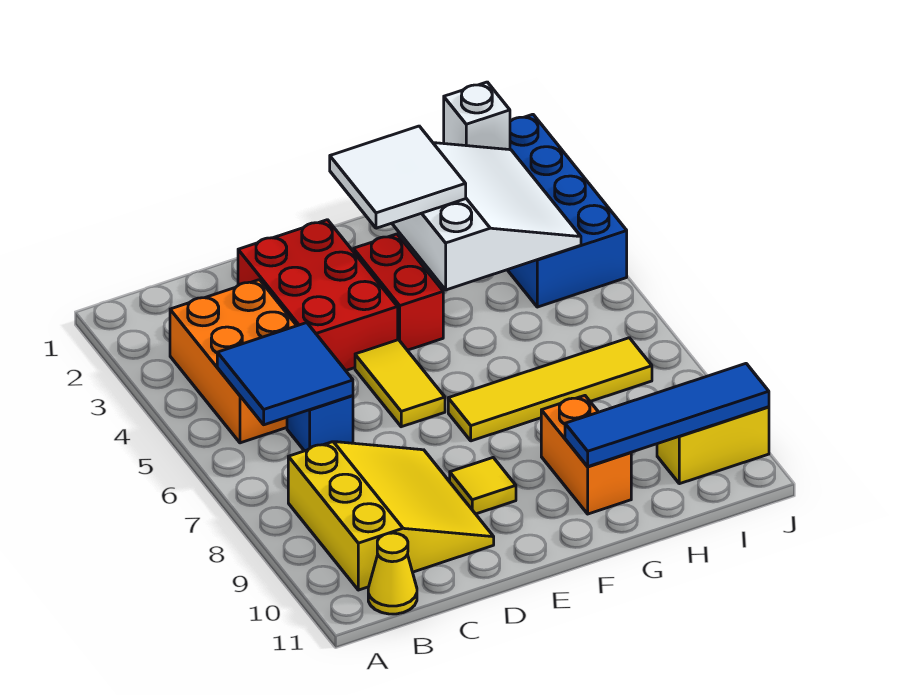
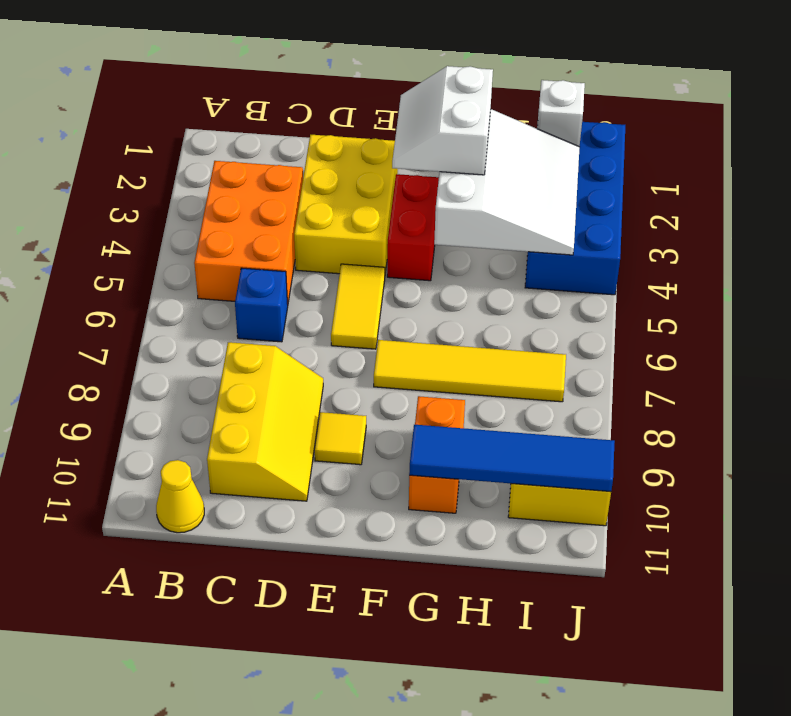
blue tile B5:C6 level 2 -> none
yellow slope B8:D10 level 1 top B -> yellow slope C8:D10 level 1 top C
red brick D2:E4 level 1 -> yellow brick D2:E4 level 1
white tile F2:G3 level 3 -> white slope F2:G3 level 3 top G

